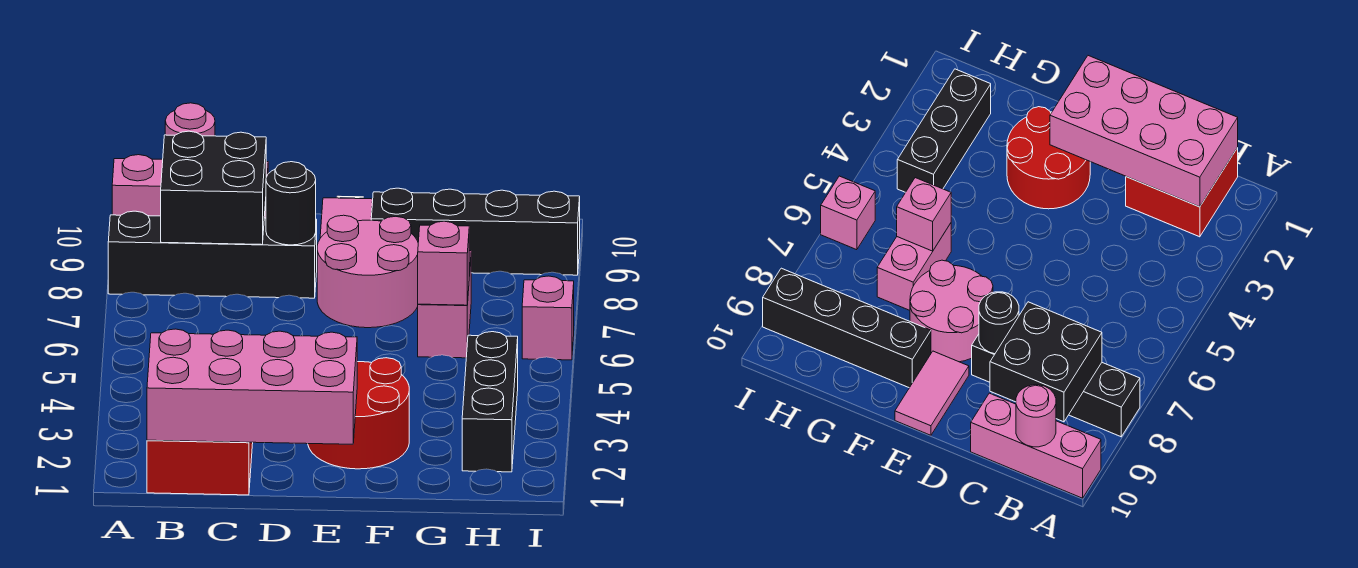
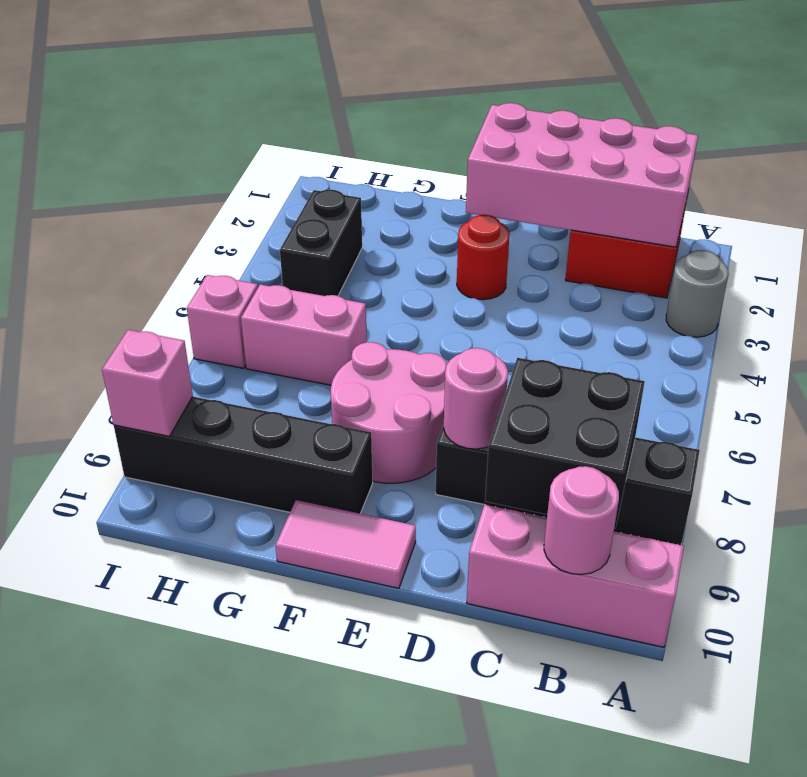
none -> grey round brick A3 level 1
black round brick D8 level 2 -> pink round brick D8 level 2
red round brick E2:F3 level 1 -> red round brick E3 level 1
pink tile E9:E10 level 1 -> pink tile E10:F10 level 1
pink brick G6:G7 level 1 -> pink brick G6:H6 level 1
pink brick G6 level 2 -> pink brick I9 level 2
black brick H2:H4 level 1 -> black brick H3:H4 level 1

